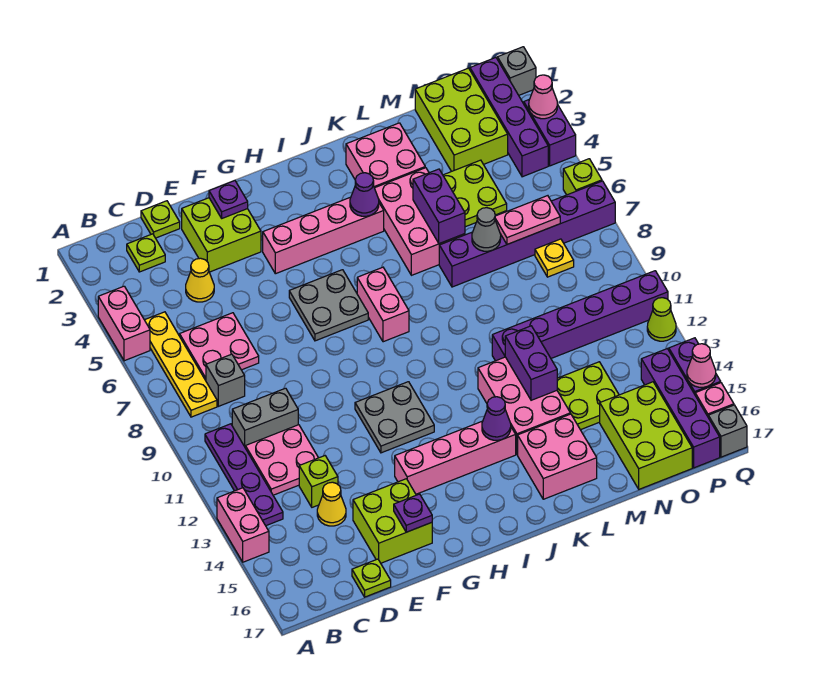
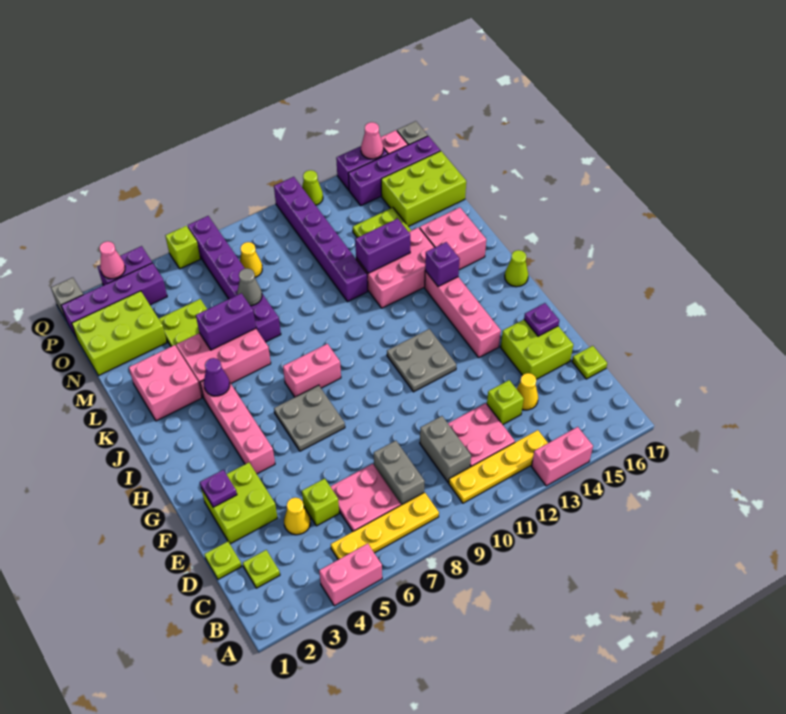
purple plate B10:B13 level 1 -> yellow plate B10:B13 level 1
grey brick C8 level 1 -> grey brick C8:D8 level 1
none -> lime brick D5 level 1
none -> lime cone I17 level 1
purple cone J14 level 2 -> purple brick J14 level 2
pink plate N7:O7 level 2 -> none
yellow plate O8 level 1 -> yellow cone O8 level 1

